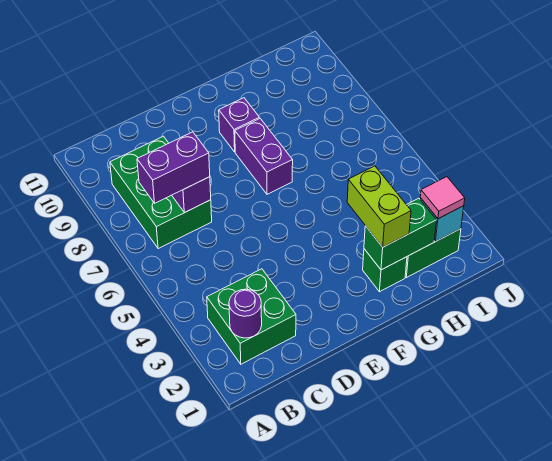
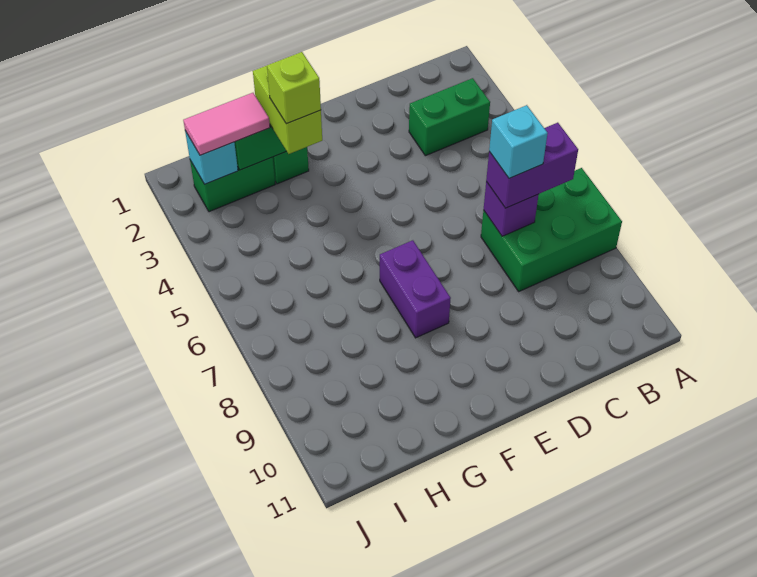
green brick B2:C3 level 1 -> green brick B3:C3 level 1
purple round brick B2 level 2 -> none
green brick B7:C9 level 1 -> green brick A7:C8 level 1
none -> cyan brick C7 level 4
purple brick F9 level 1 -> none
none -> lime brick G3 level 4
pink tile I2 level 3 -> pink tile H2:I2 level 3

